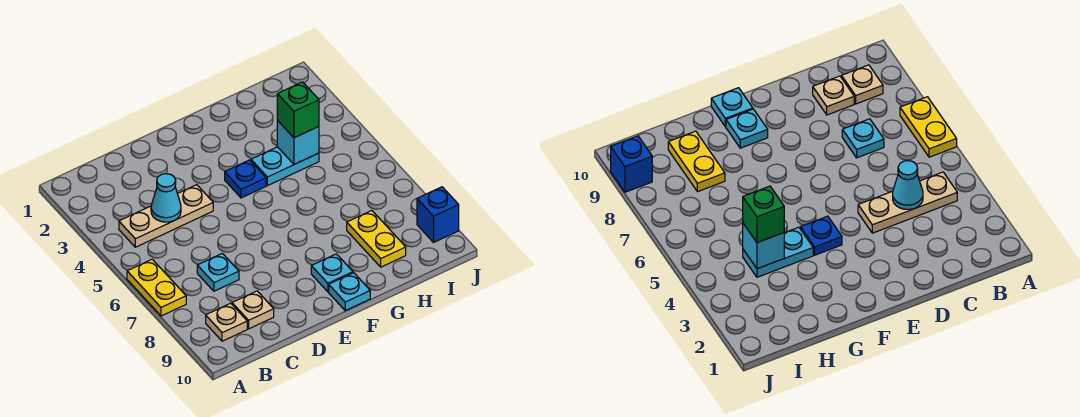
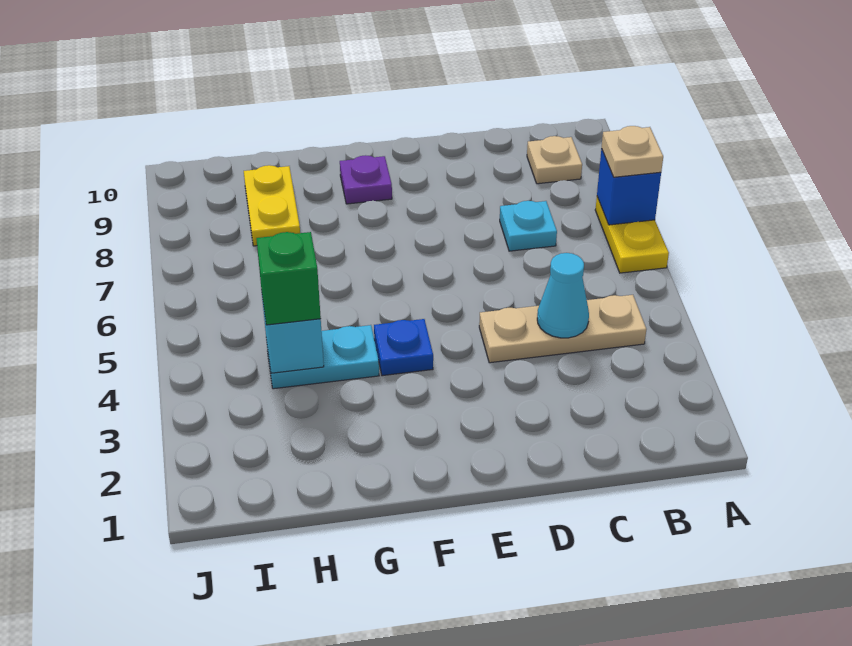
tan plate C9 level 1 -> tan plate A7 level 3
cyan plate F9 level 1 -> purple plate F9 level 1
cyan plate F10 level 1 -> none
blue brick J9 level 1 -> blue brick A7 level 2

